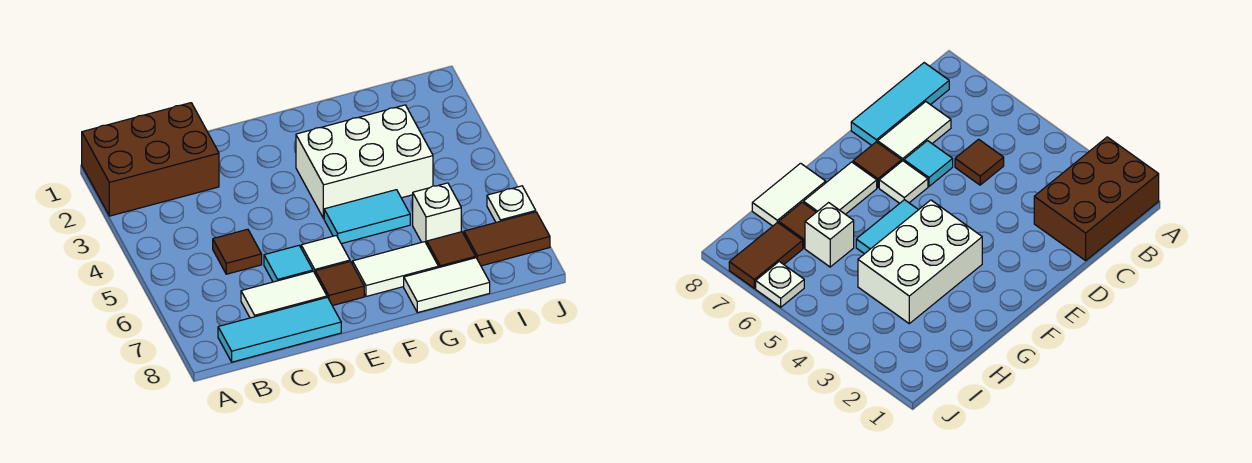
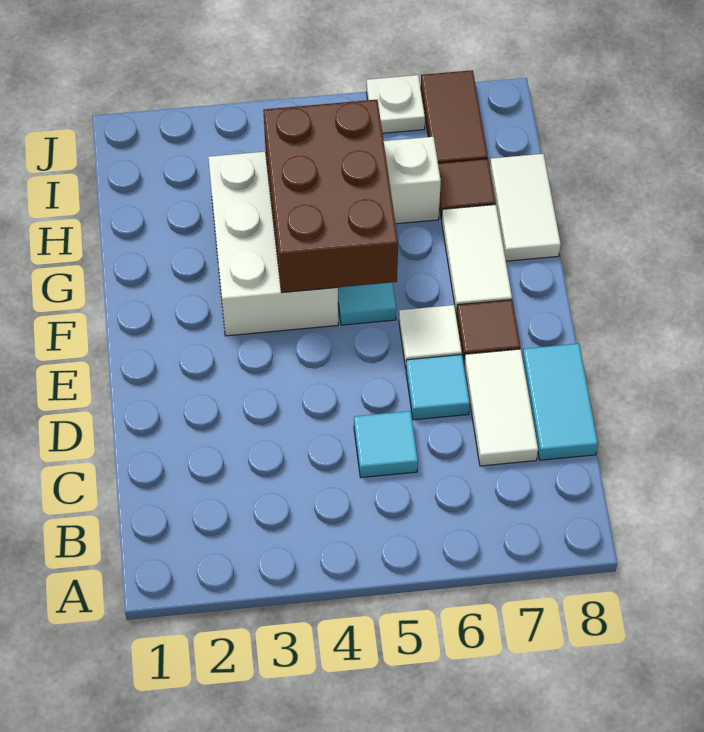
brown brick A1:C2 level 1 -> brown brick F4:H5 level 2
cyan tile B8:D8 level 1 -> cyan tile C8:D8 level 1
brown tile C5 level 1 -> cyan tile C5 level 1

